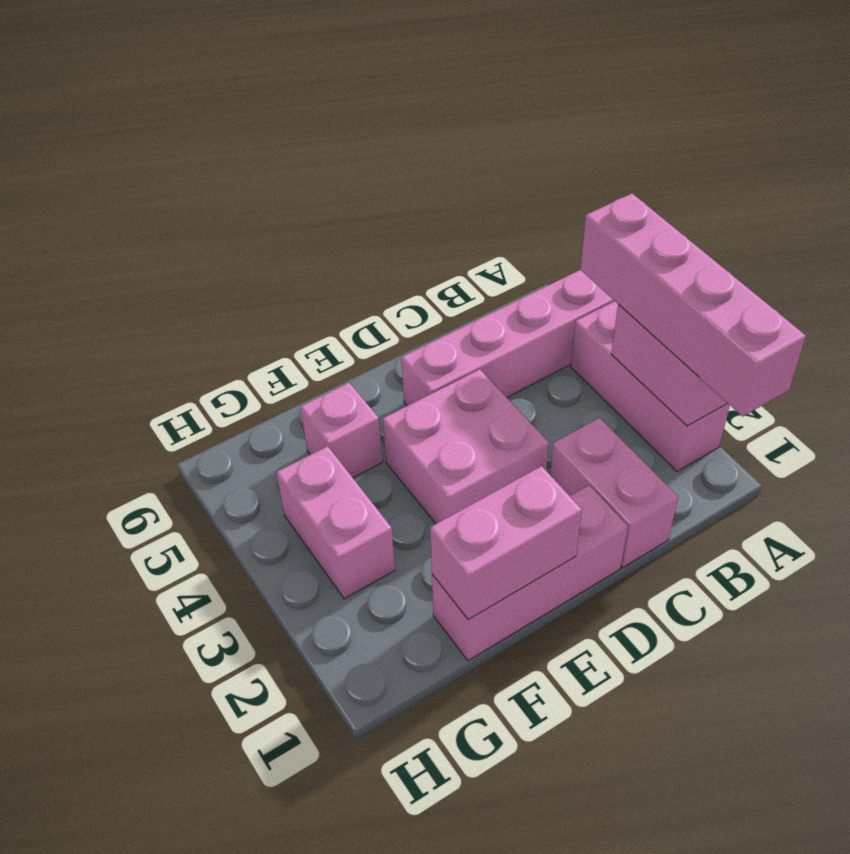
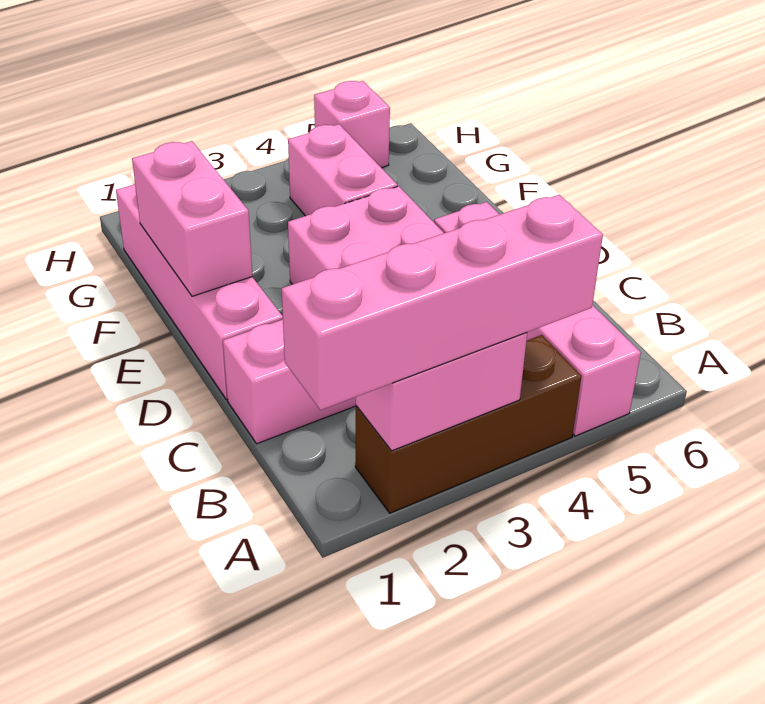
pink brick A2:A4 level 1 -> brown brick A2:A4 level 1
pink brick D1:F1 level 1 -> pink brick D1:G1 level 1
pink brick F5 level 1 -> pink brick H5 level 1
pink brick G3:G4 level 1 -> pink brick F4:G4 level 1

